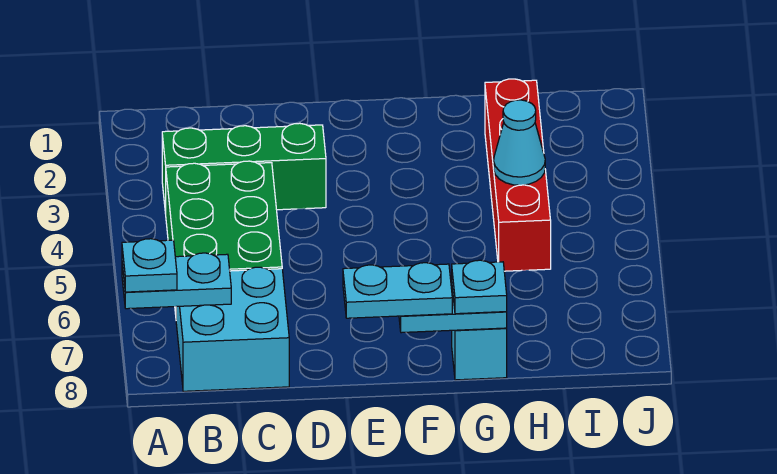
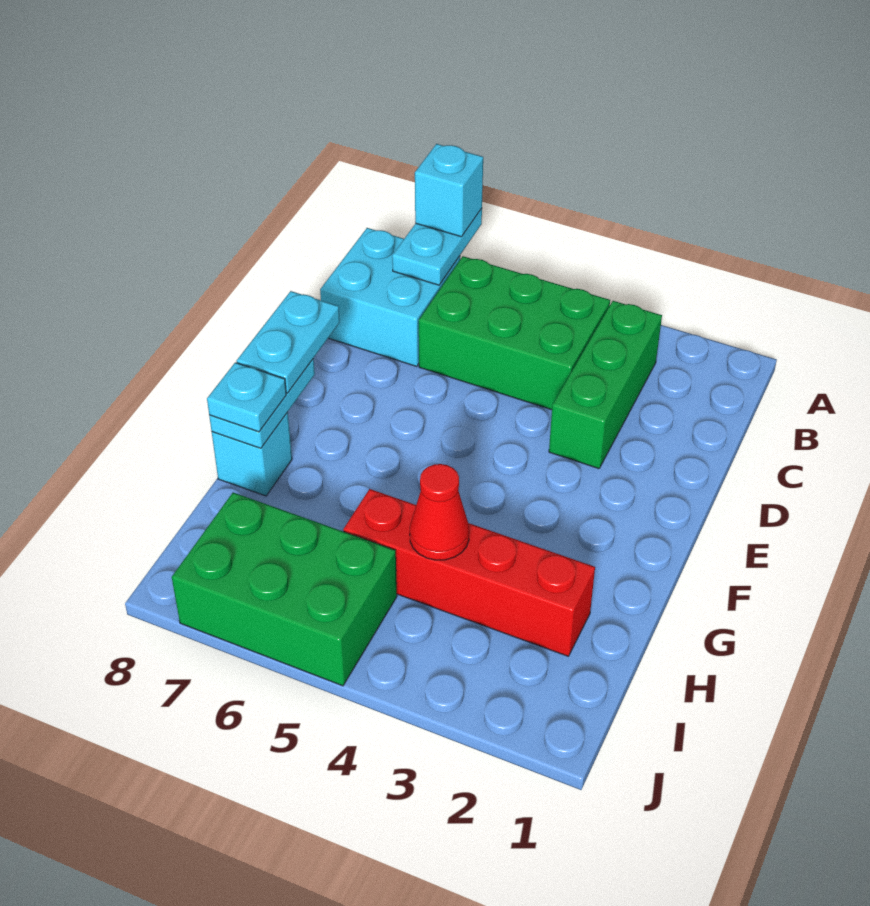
cyan plate A7 level 3 -> cyan brick A7 level 3
cyan cone H4 level 2 -> red cone H4 level 2
none -> green brick I5:J7 level 1

